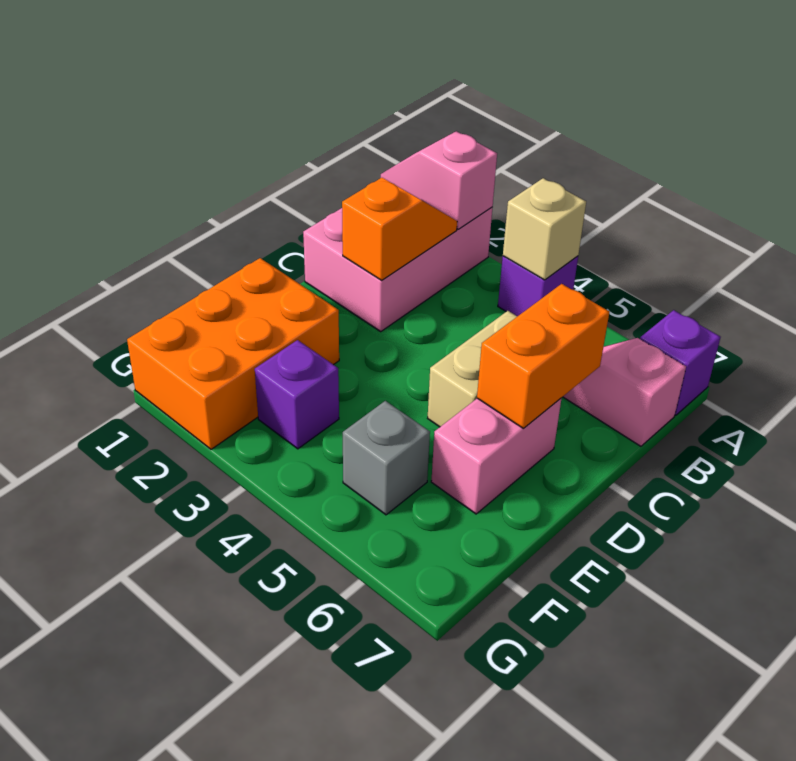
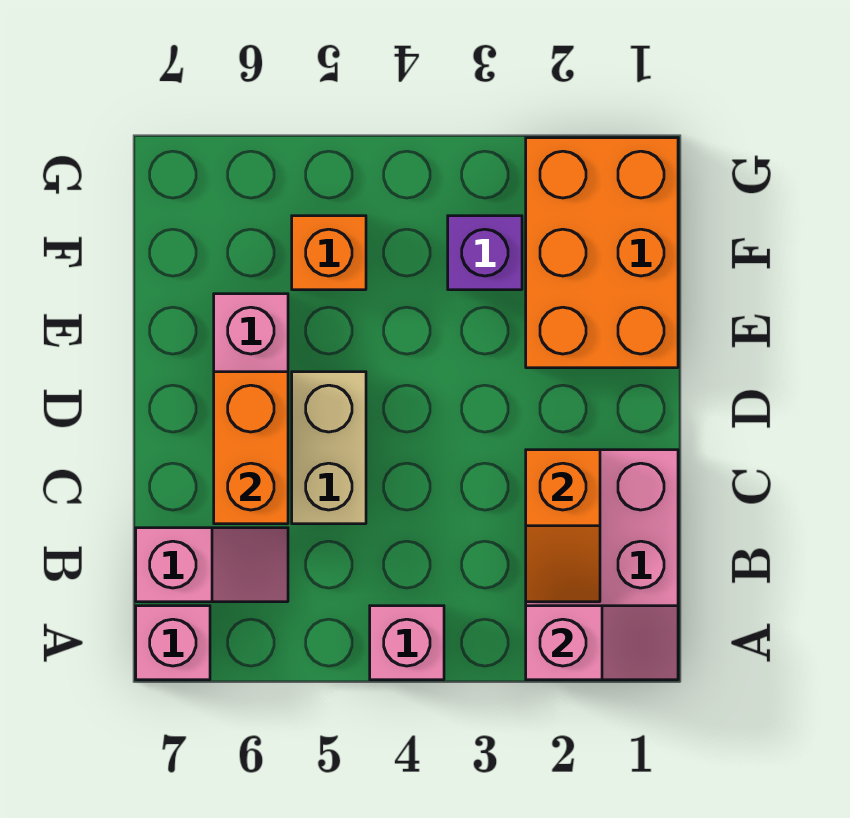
purple brick A4 level 1 -> pink brick A4 level 1
tan brick A4 level 2 -> none
purple brick A7 level 1 -> pink brick A7 level 1
grey brick F5 level 1 -> orange brick F5 level 1

